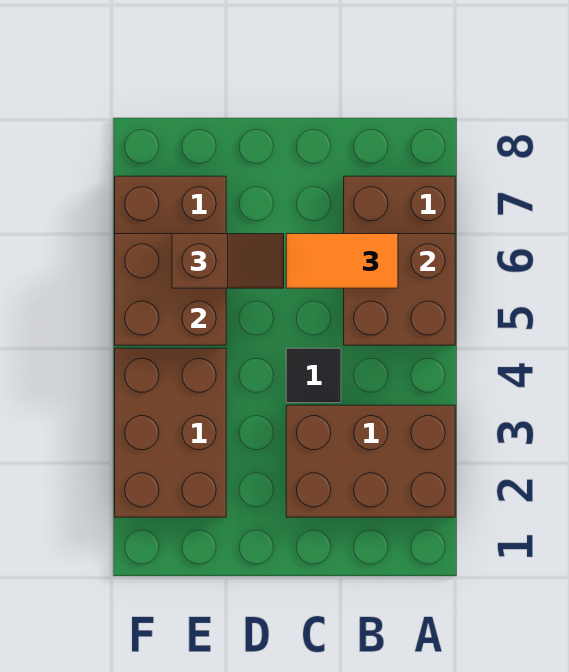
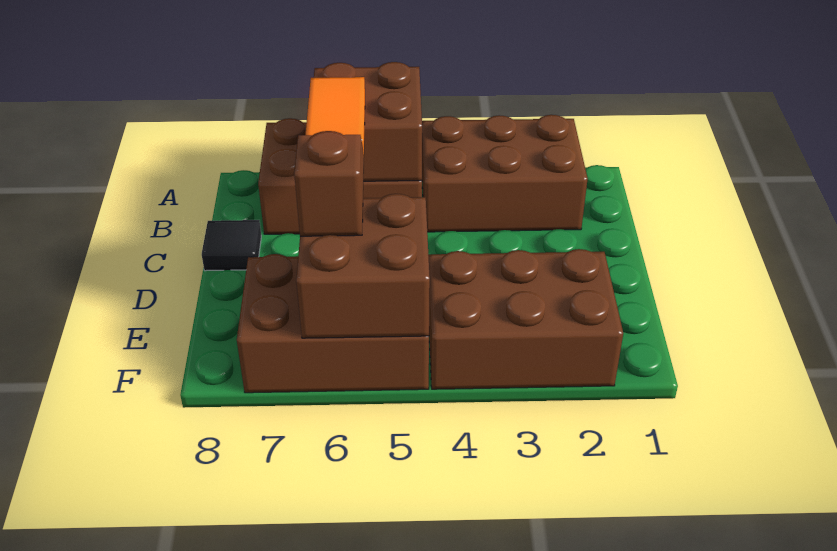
brown brick A2:C3 level 1 -> brown brick A2:B4 level 1
black tile C4 level 1 -> black tile C8 level 1

